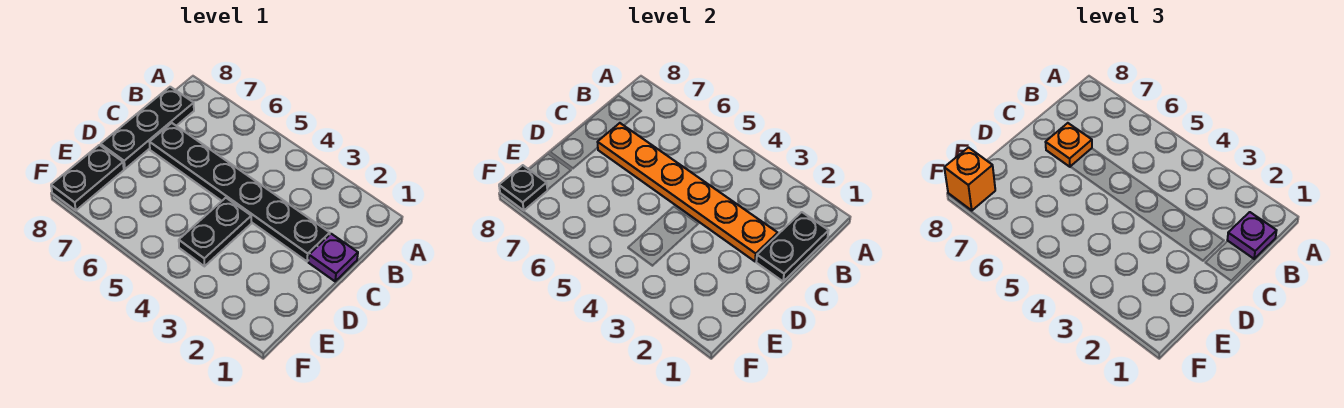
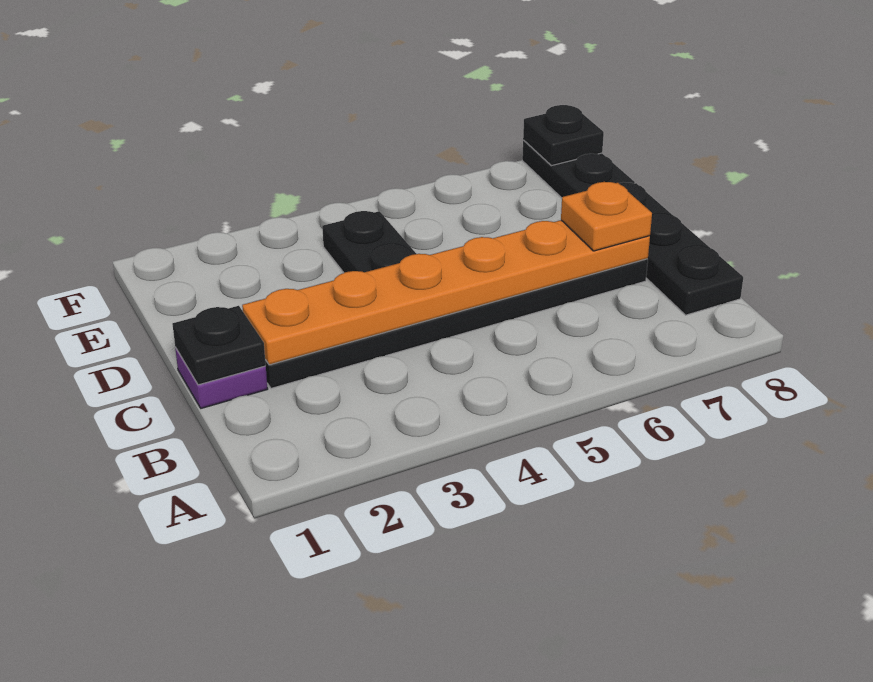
black plate B1:C1 level 2 -> black plate C1 level 2
purple plate B1 level 3 -> none
orange brick F8 level 3 -> none

